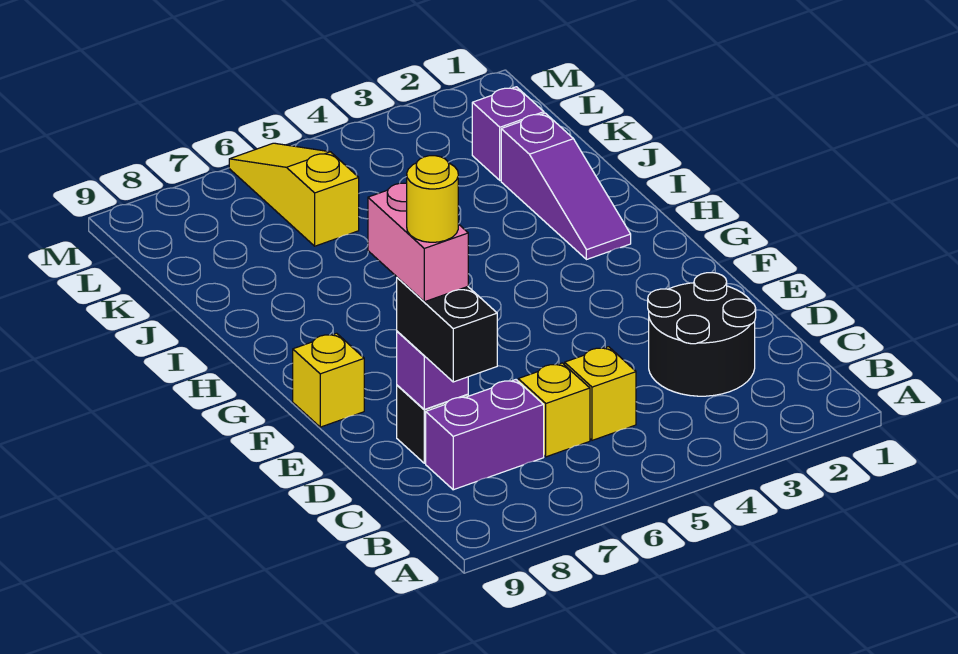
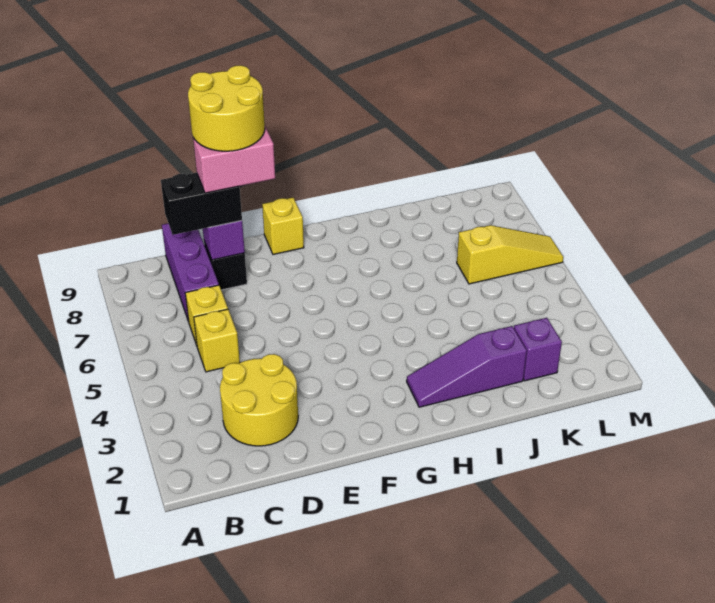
black round brick C2:D3 level 1 -> yellow round brick C2:D3 level 1
purple brick C7:C8 level 1 -> purple brick C7:C9 level 1
yellow round brick D8 level 5 -> yellow round brick D8:E9 level 5

